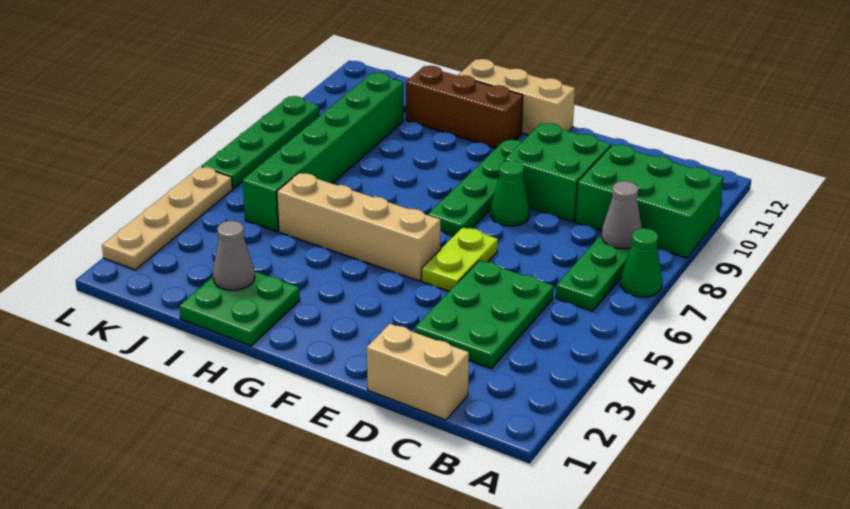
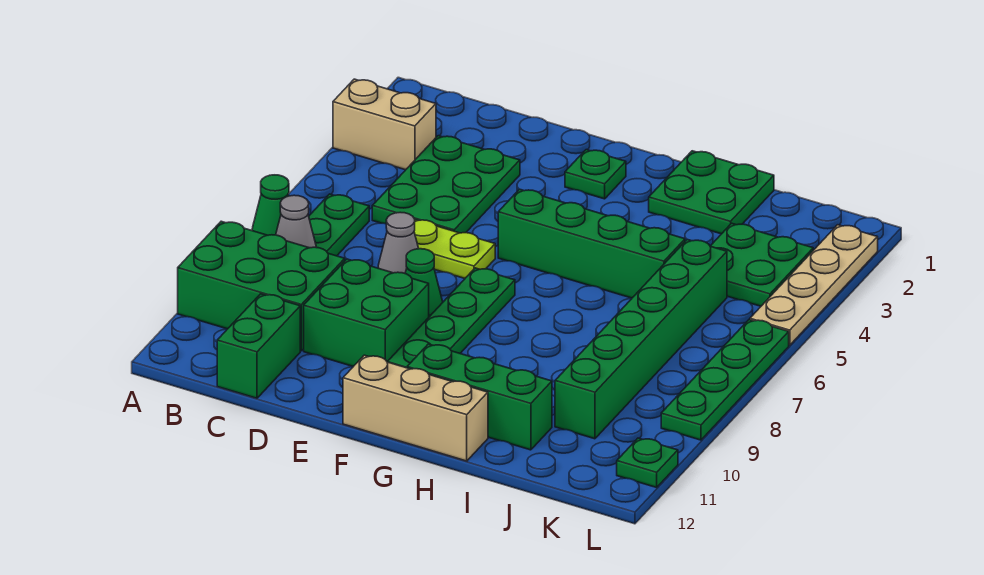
tan brick C1:D1 level 1 -> tan brick A3:B3 level 1
none -> green brick C11:C12 level 1
lime plate E5:E6 level 1 -> lime plate D6:E6 level 1
none -> green plate F2 level 1
tan brick F5:I5 level 1 -> green brick F5:I5 level 1
brown brick G11:I11 level 1 -> green brick G11:I11 level 1
grey cone I2 level 2 -> grey cone D7 level 1
none -> green plate J3:K4 level 1
none -> green plate L11 level 1

